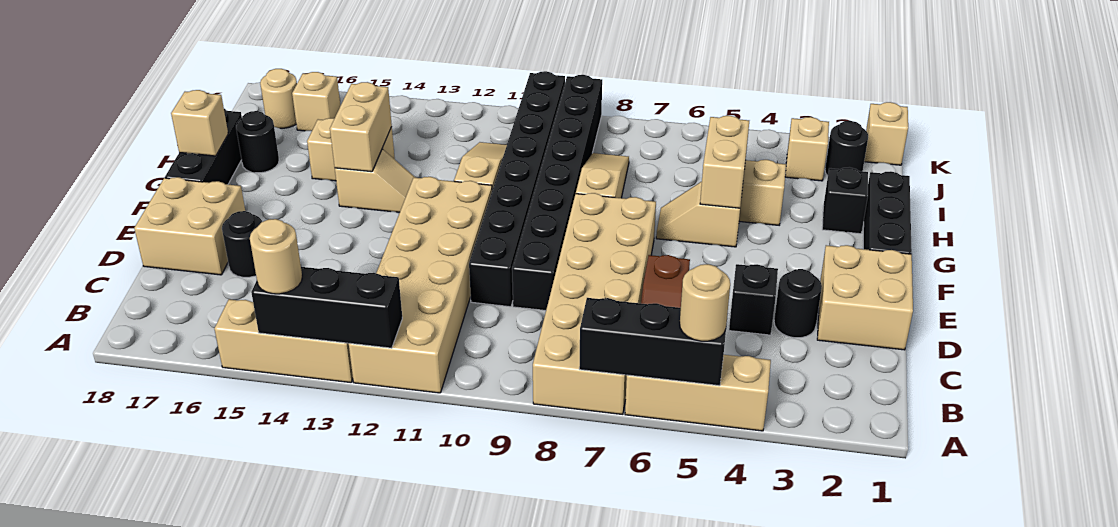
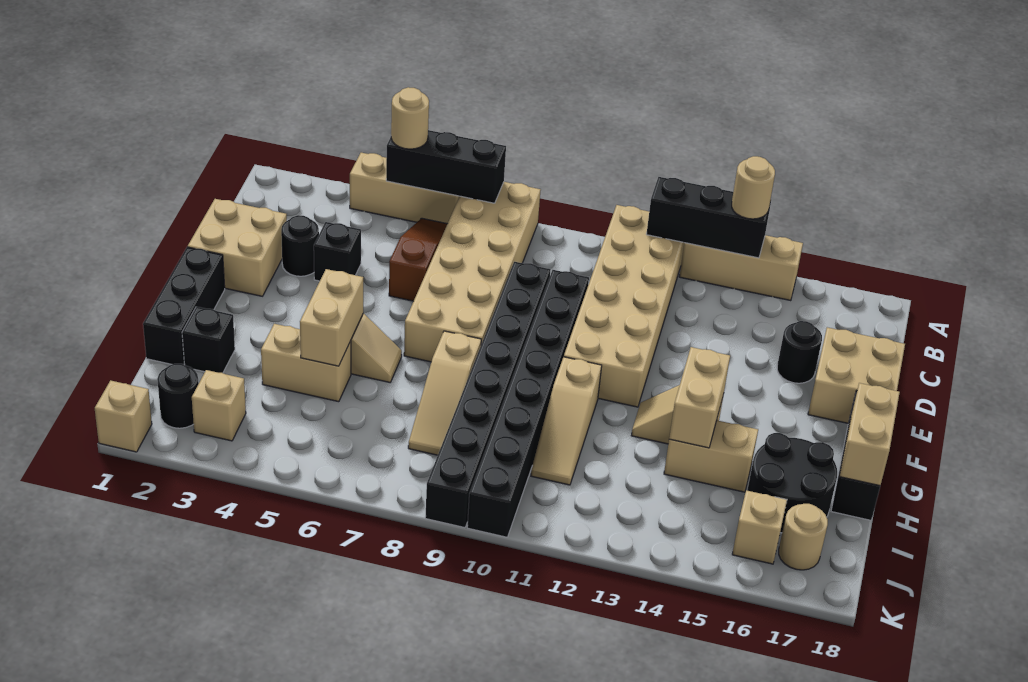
tan brick G18 level 2 -> tan brick G18:H18 level 2
black round brick H17 level 1 -> black round brick H16:I17 level 1

